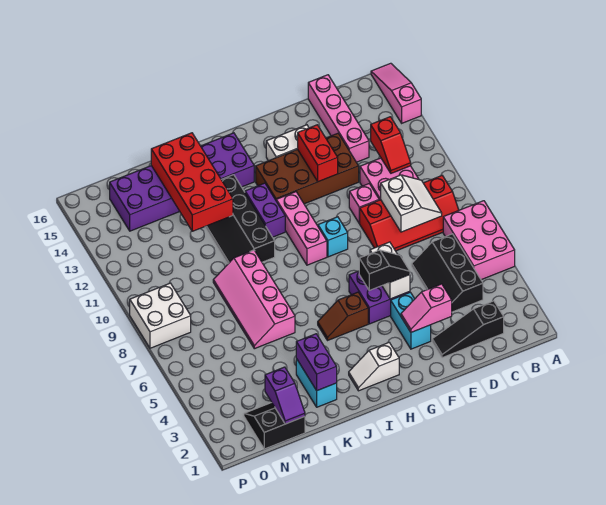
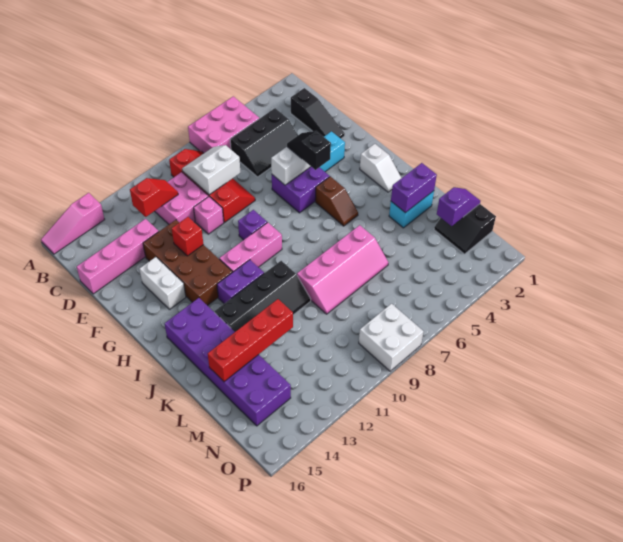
pink slope E3:F3 level 2 top E -> none
red brick F12:F13 level 2 -> red brick F12 level 2
cyan brick G9 level 1 -> purple brick G9 level 1
red brick K12:L15 level 2 -> red brick L12:L15 level 2

